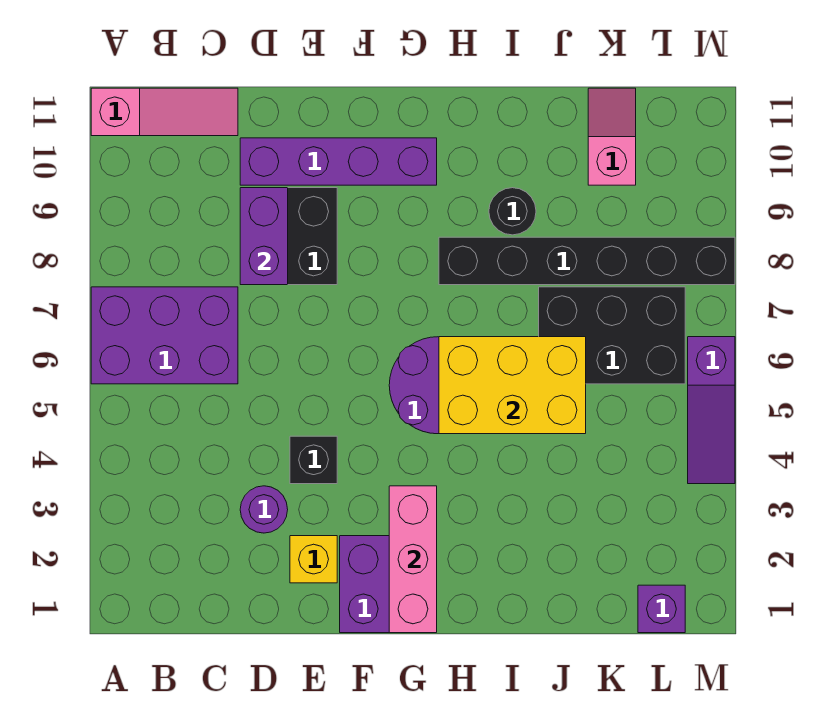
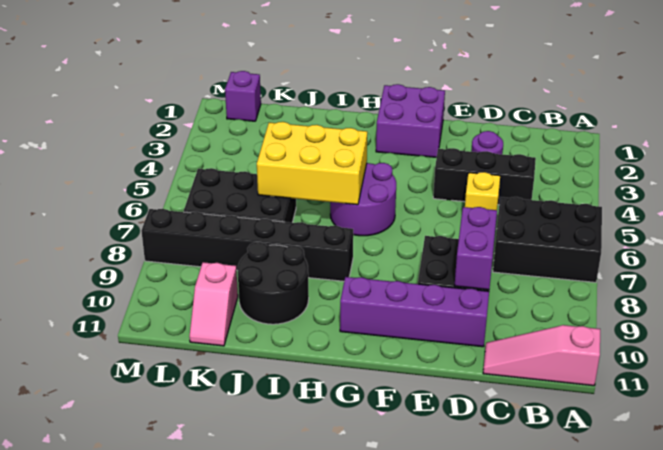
purple brick A6:C7 level 1 -> black brick A6:C7 level 1
yellow brick E2 level 1 -> yellow brick D5 level 1
black brick E4 level 1 -> black brick C4:E4 level 1
pink brick G1:G3 level 2 -> none
black round brick I9 level 1 -> black round brick I9:J10 level 1
purple slope M4:M6 level 1 top 6 -> none

